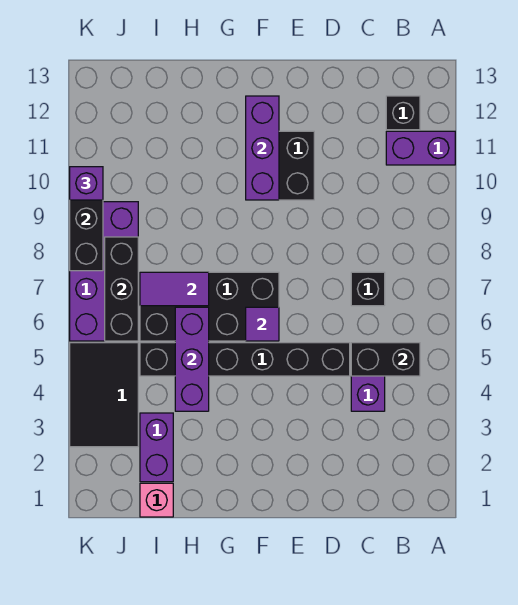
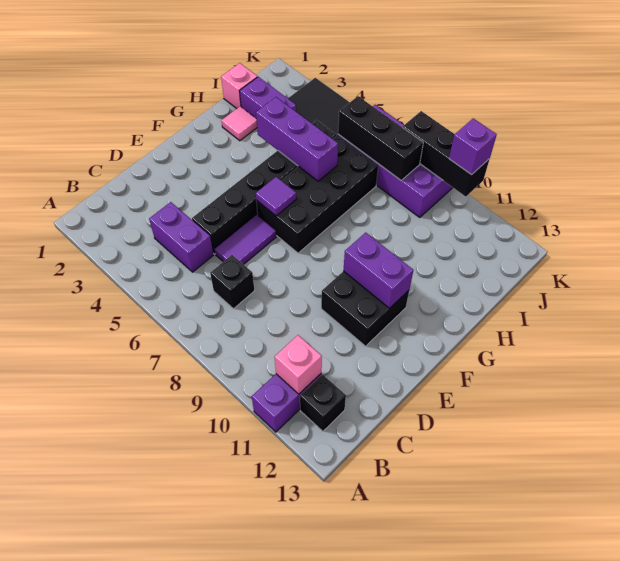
black brick B5:C5 level 2 -> none
none -> pink brick B11 level 2
purple brick F10:F12 level 2 -> purple brick F10:F11 level 2
none -> pink tile H2 level 1
purple tile H7:I7 level 2 -> purple tile D6:E6 level 1

